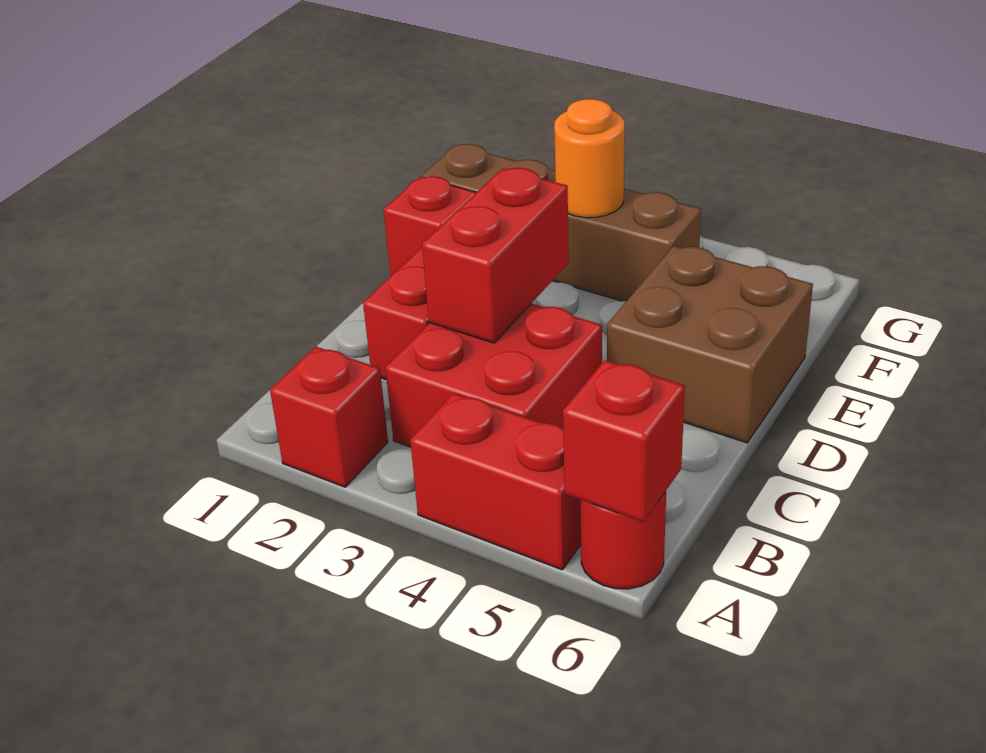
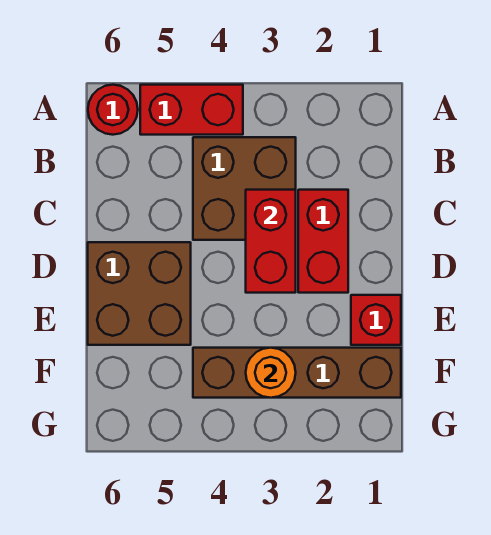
red brick A2 level 1 -> none
red brick A6 level 2 -> none
red brick B3:C4 level 1 -> brown brick B3:C4 level 1

